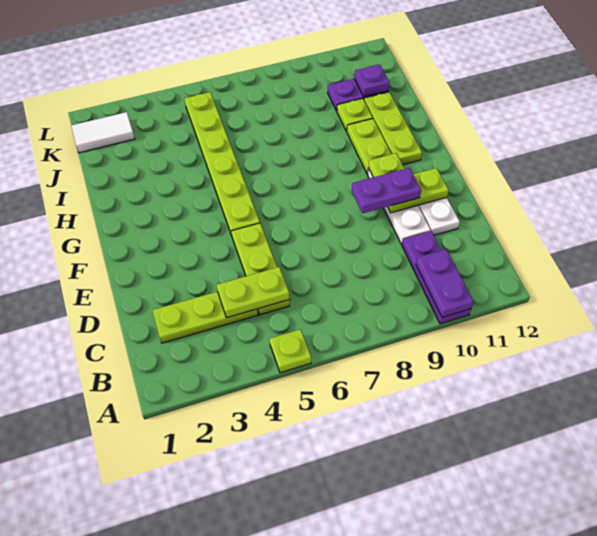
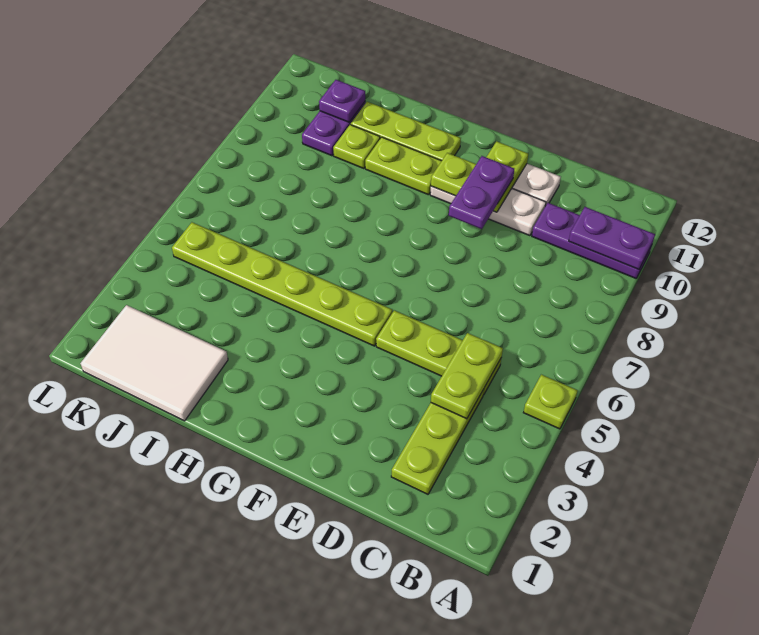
white tile K1:K2 level 1 -> white tile I1:K2 level 1

